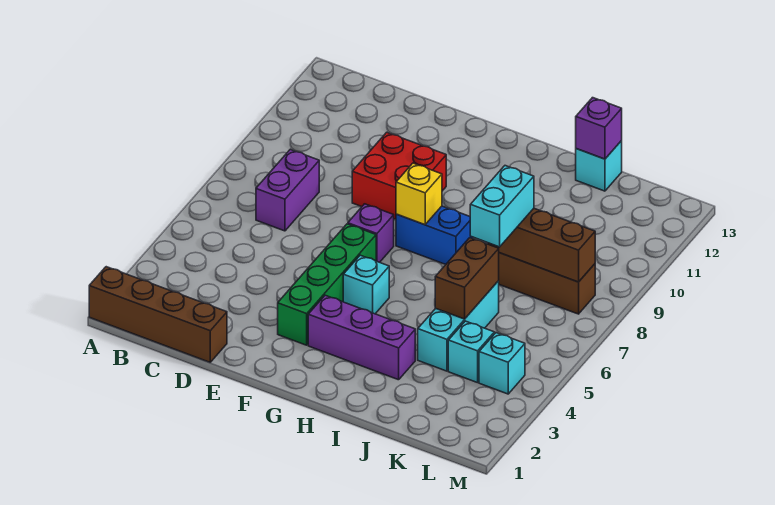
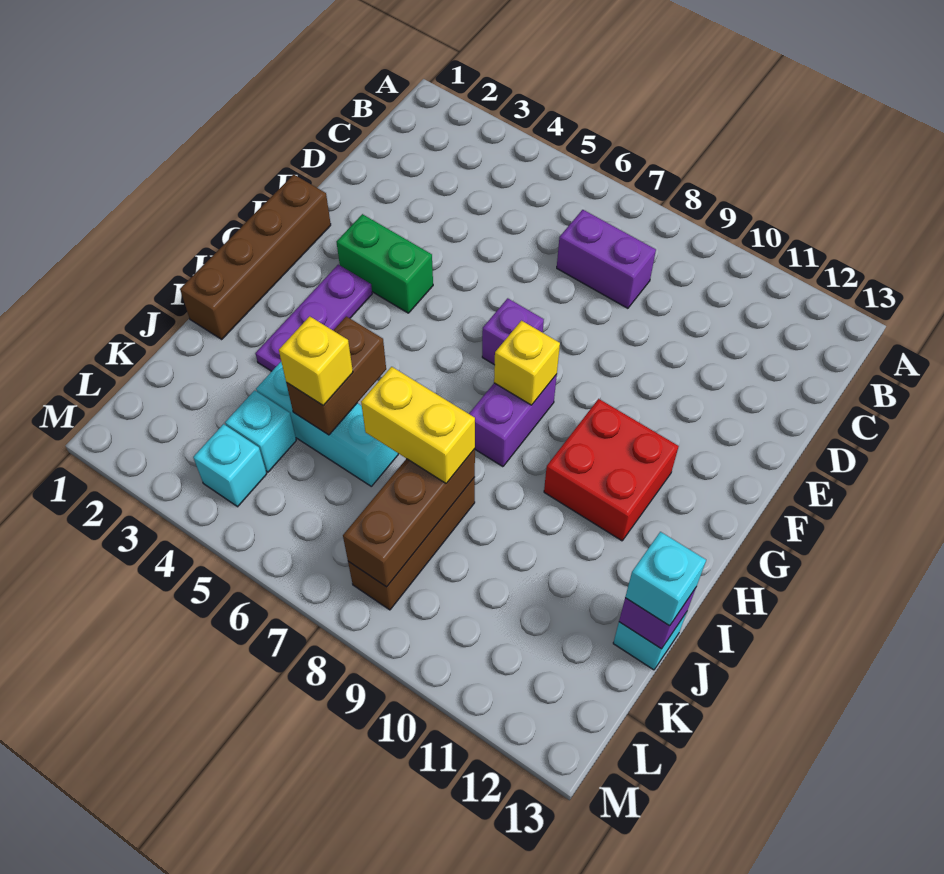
brown brick A1:D1 level 1 -> brown brick F1:I1 level 1
red brick E9:F10 level 1 -> red brick G10:H11 level 1
green brick F3:F6 level 1 -> green brick F3:F4 level 1
purple brick G3:I3 level 1 -> purple plate G3:I3 level 1
cyan brick G5 level 1 -> cyan brick J13 level 3
blue brick G8:H8 level 1 -> purple brick G8:H8 level 1
brown brick J5:J6 level 2 -> brown brick I5:J5 level 2
none -> yellow brick J5 level 3
cyan brick J7:J8 level 3 -> yellow brick J7:J8 level 3

